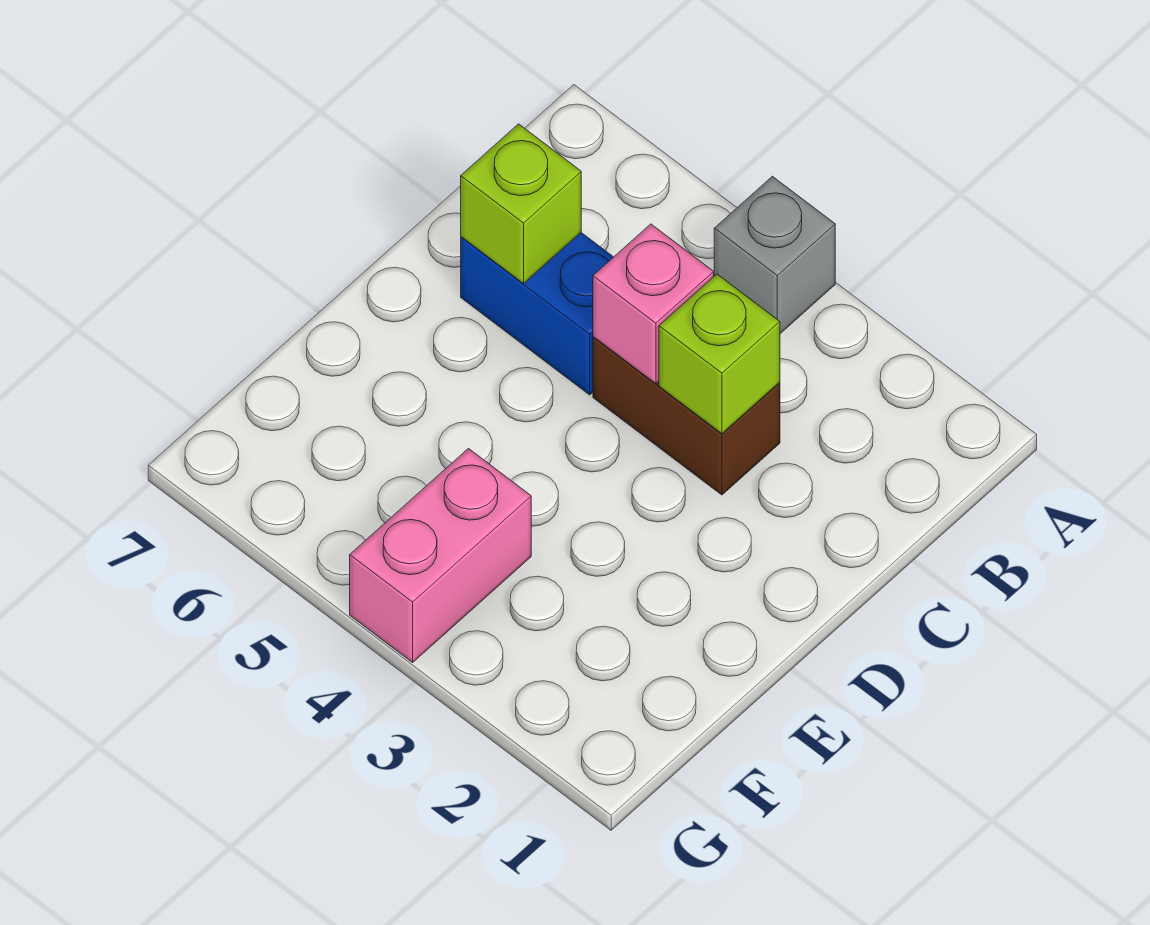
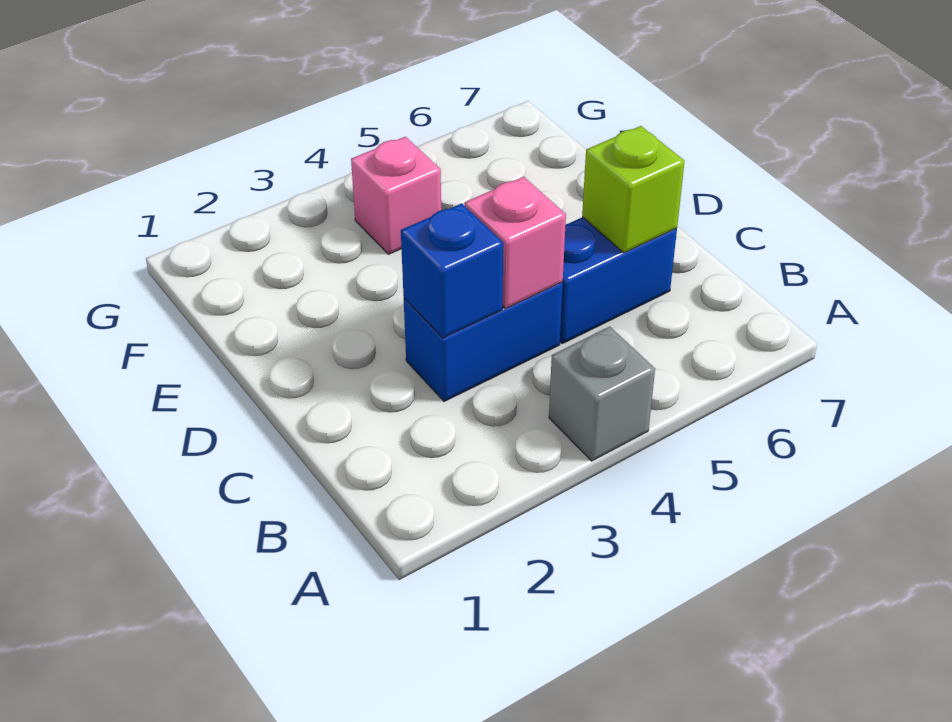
brown brick C3:C4 level 1 -> blue brick C3:C4 level 1
lime brick C3 level 2 -> blue brick C3 level 2
pink brick F4:G4 level 1 -> pink brick F4 level 1

